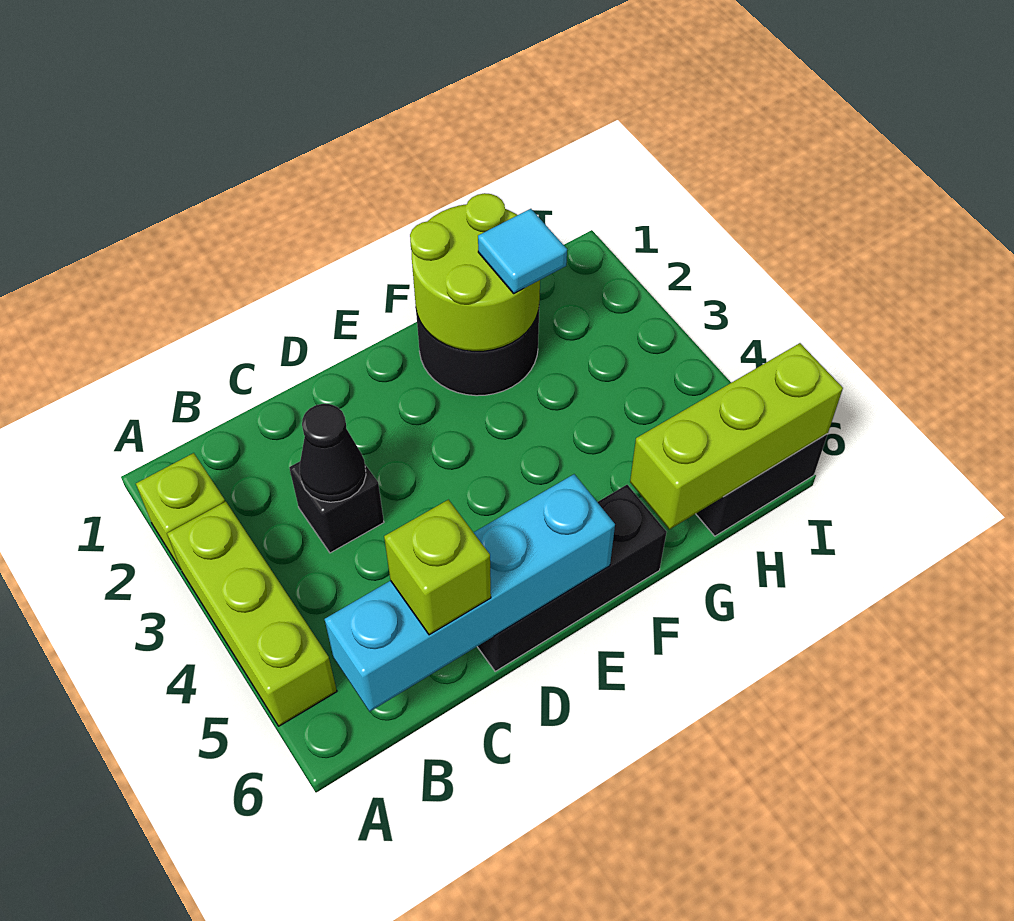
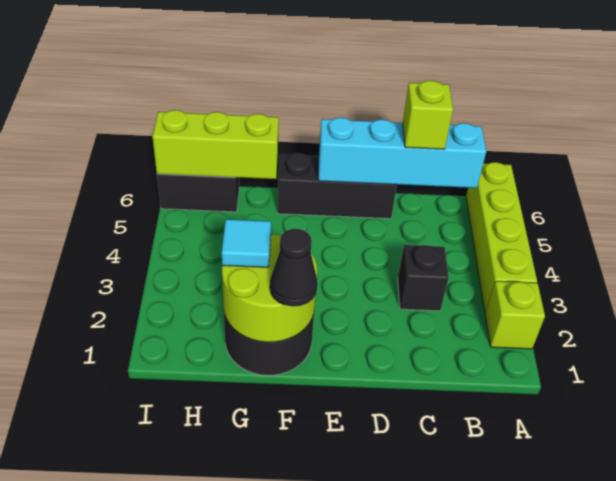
lime brick A3:A5 level 1 -> lime brick A3:A6 level 1
black cone C3 level 2 -> black cone F1 level 3

